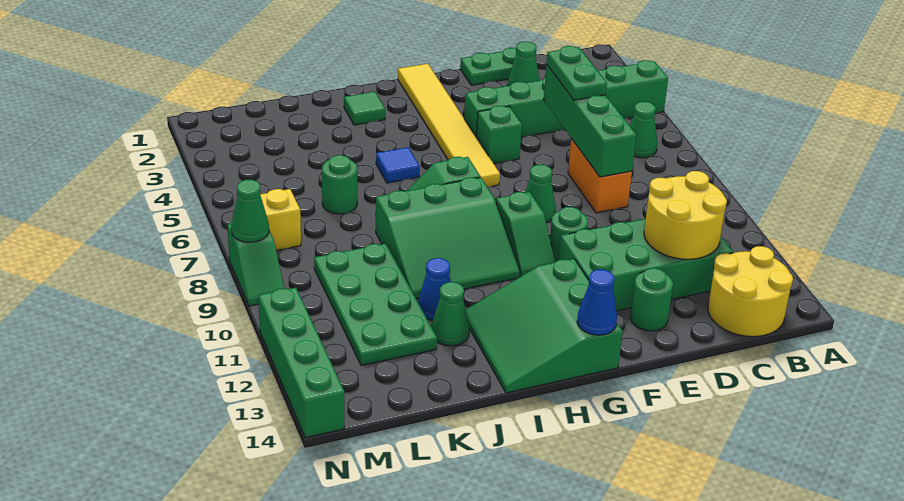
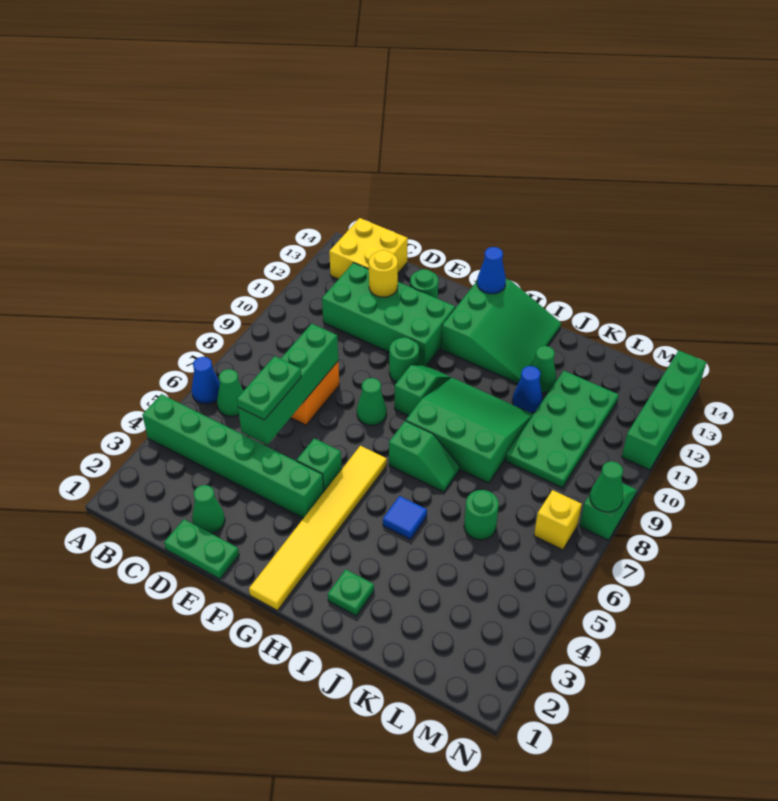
none -> blue cone A6 level 1
yellow round brick B13:C14 level 1 -> yellow brick B13:C14 level 1
yellow round brick C11:D12 level 2 -> yellow round brick D12 level 2
green tile I2 level 1 -> green plate I2 level 1

